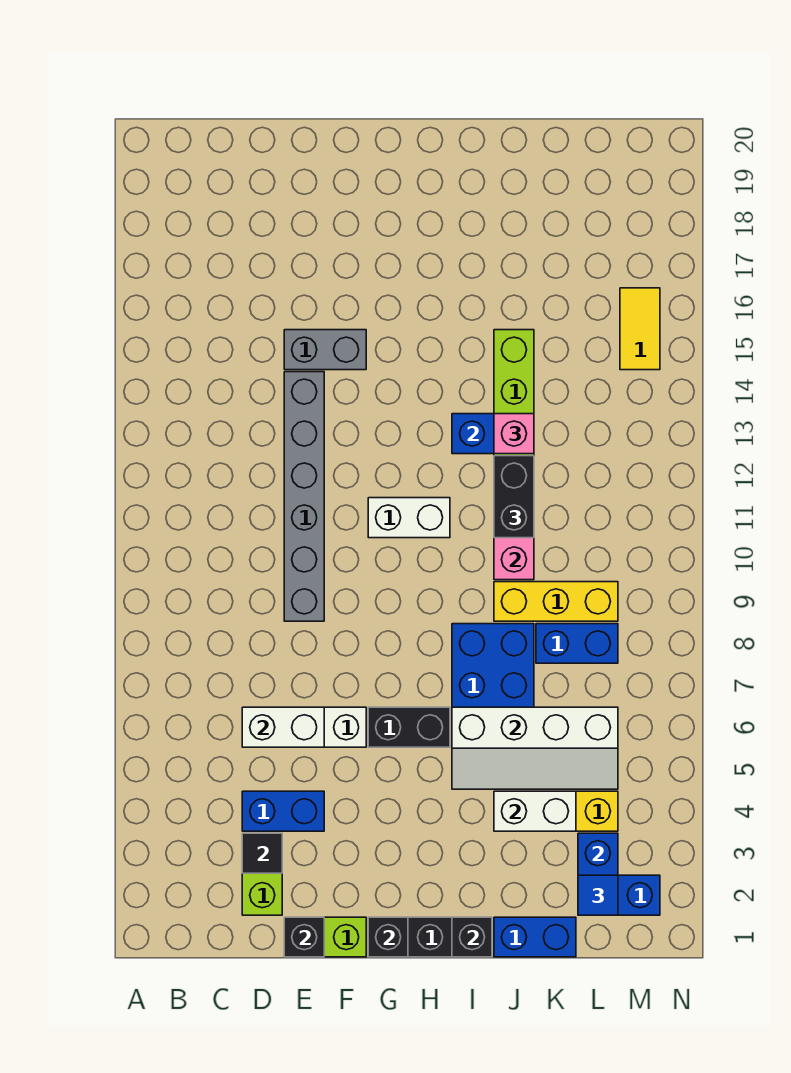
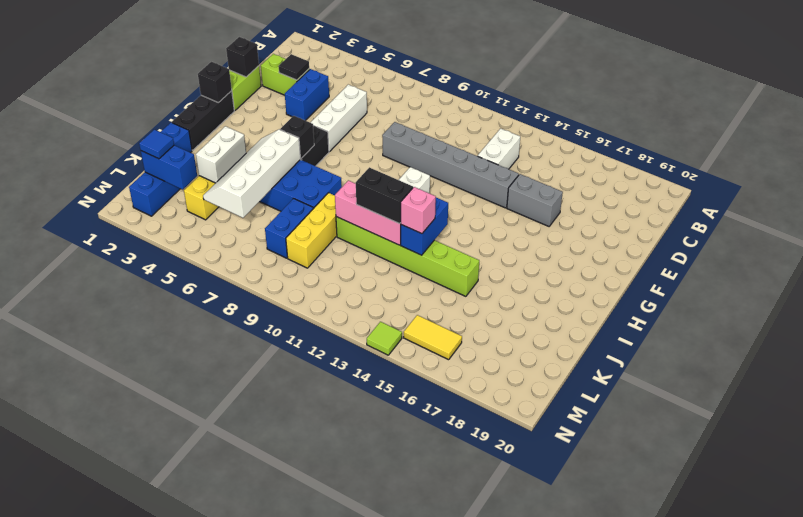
white brick D6:E6 level 2 -> white brick C13:D13 level 1
grey brick E15:F15 level 1 -> grey brick E15:E16 level 1
black brick I1 level 2 -> black brick H6 level 2
none -> lime tile N14 level 1

